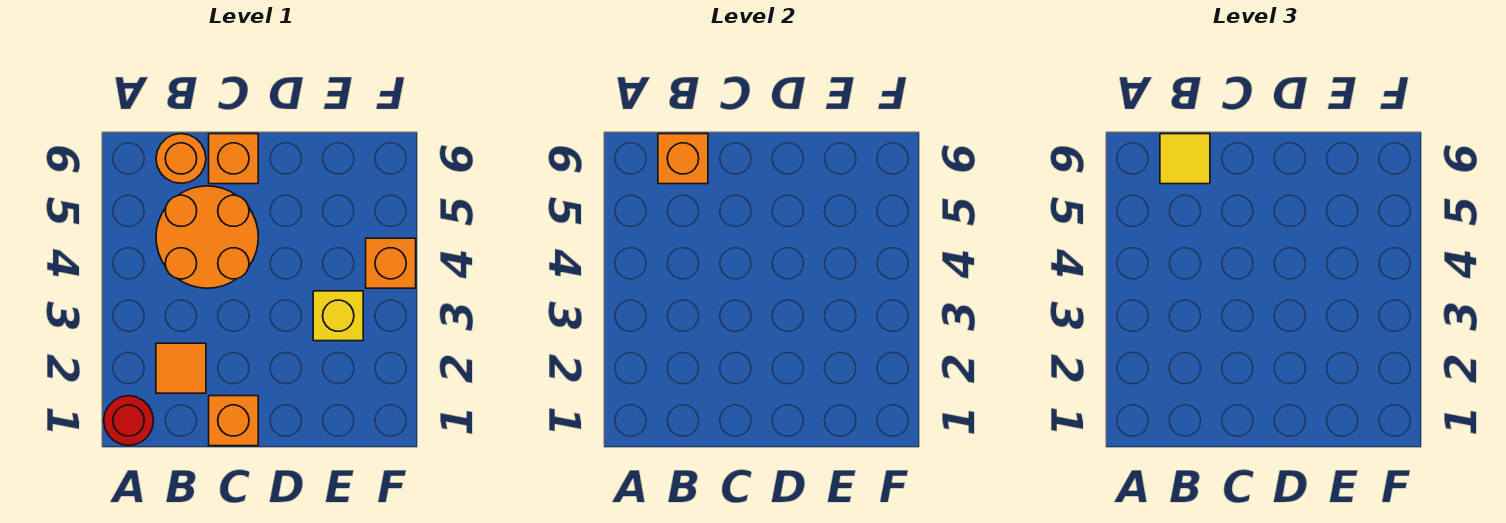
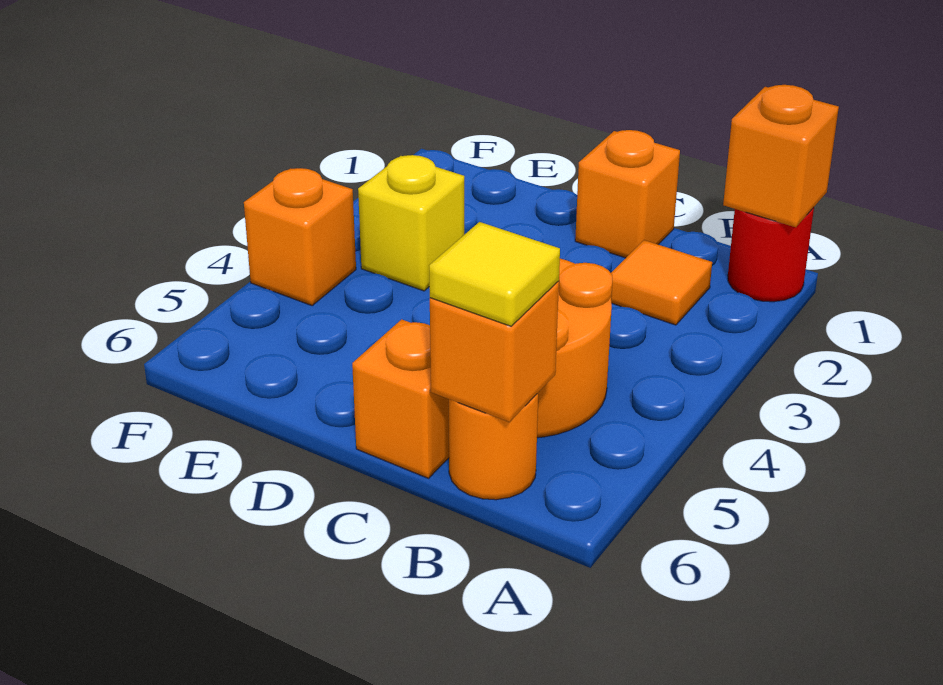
none -> orange brick A1 level 2

